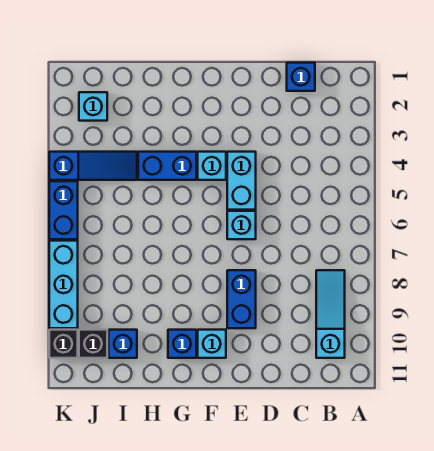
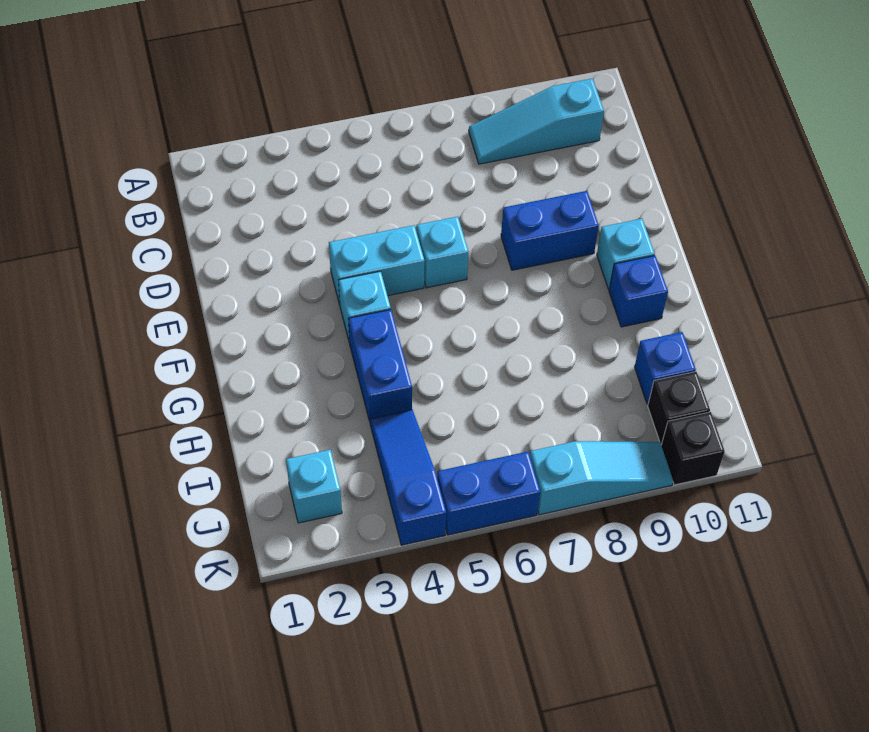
blue brick C1 level 1 -> none
cyan brick K7:K9 level 1 -> cyan slope K7:K9 level 1 top 7

